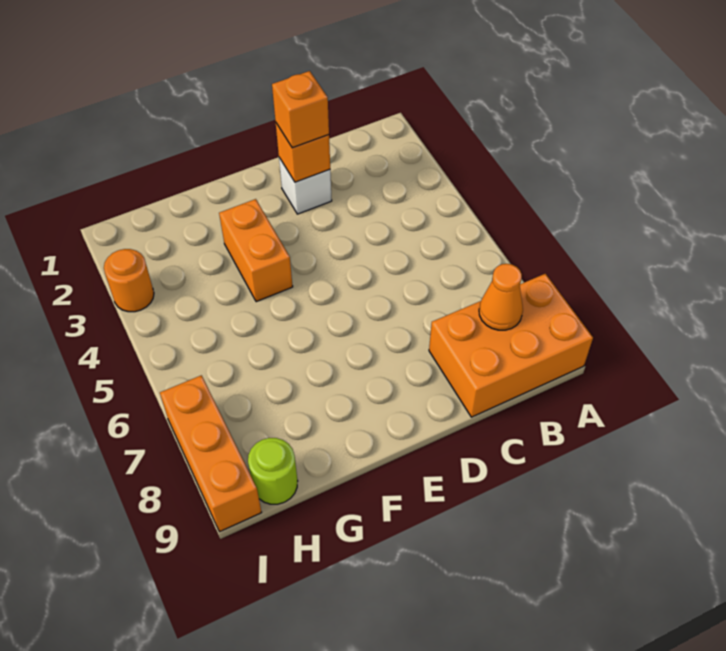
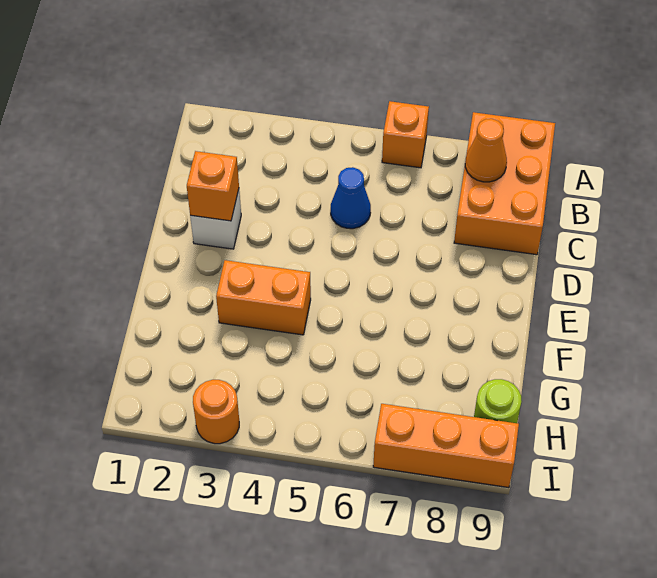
none -> blue cone C5 level 1
orange brick D2 level 3 -> orange brick A6 level 1

